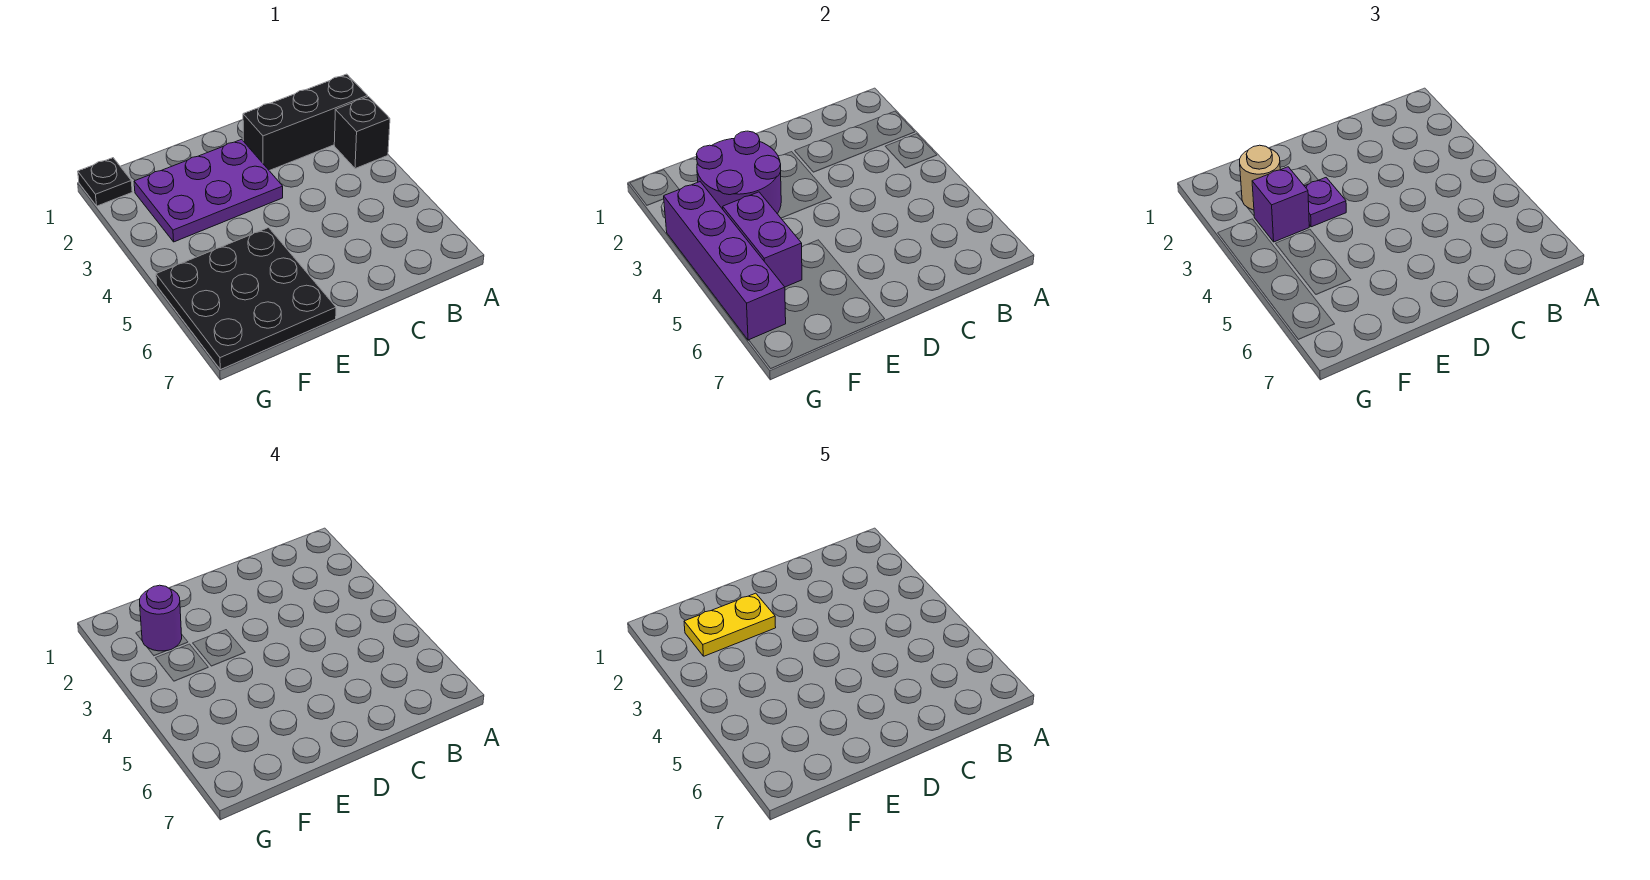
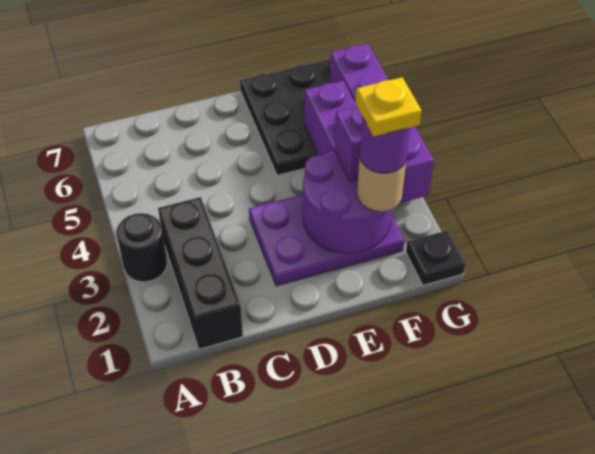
black brick A2:C2 level 1 -> black brick B1:B3 level 1
black brick A3 level 1 -> black round brick A3 level 1
yellow plate E2:F2 level 5 -> yellow plate F2 level 5
purple plate E3 level 3 -> none

